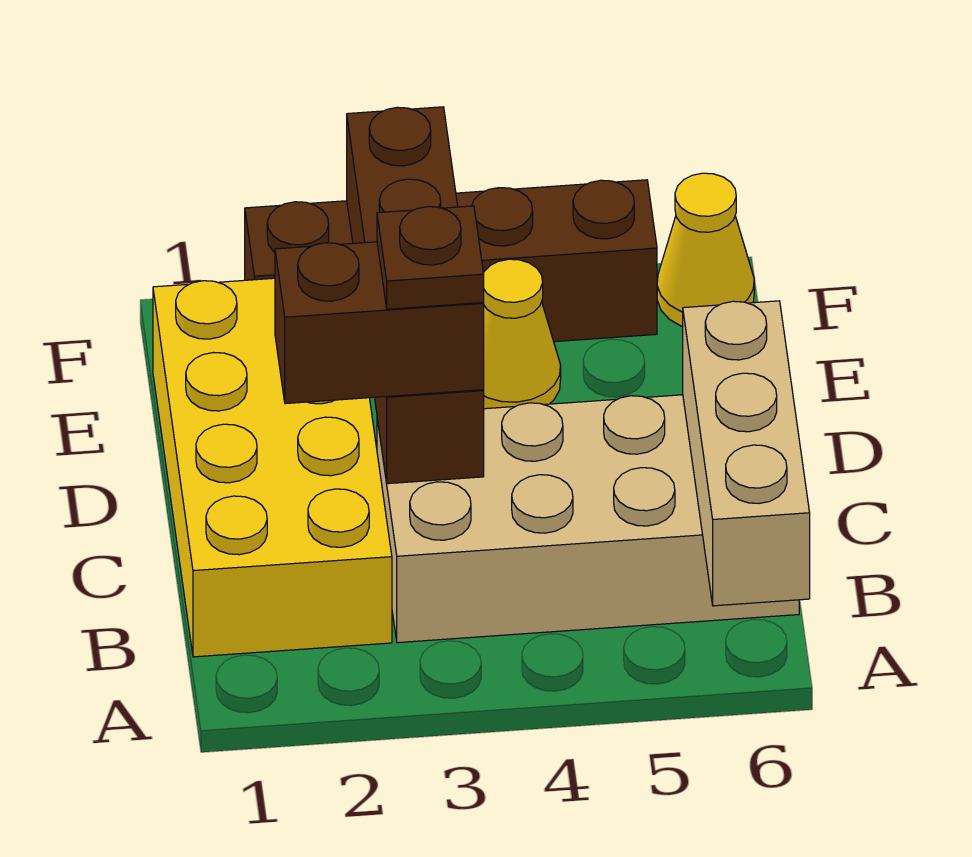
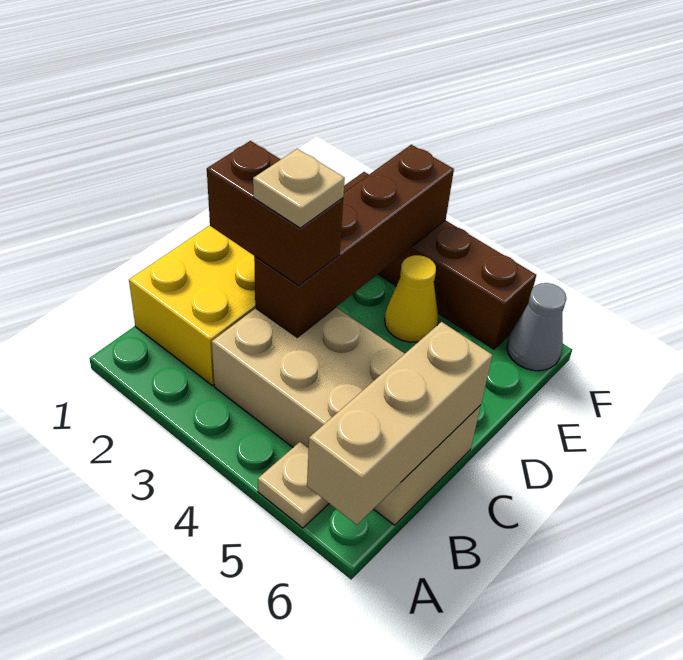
none -> tan plate A5 level 1
brown plate C3 level 4 -> tan plate C3 level 4
yellow cone F6 level 1 -> grey cone F6 level 1

